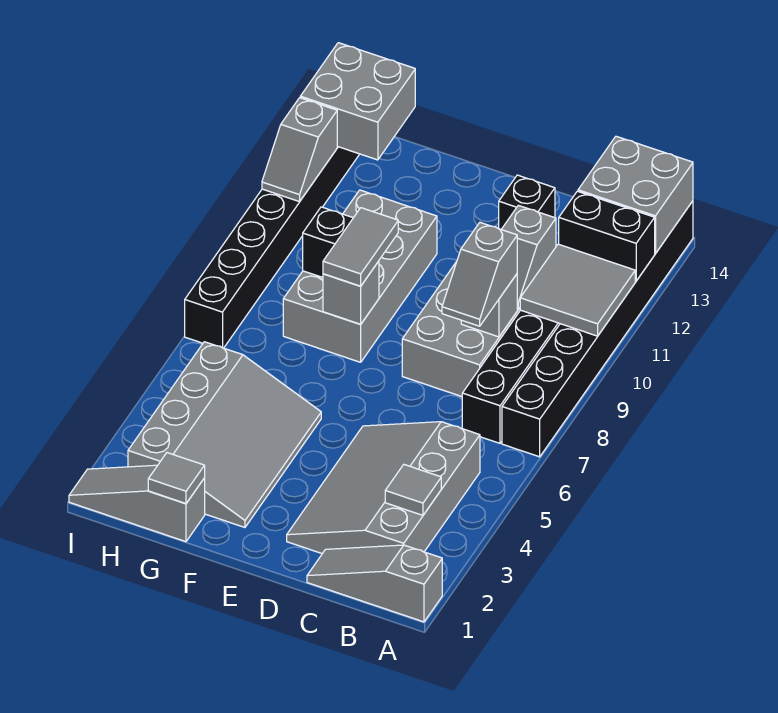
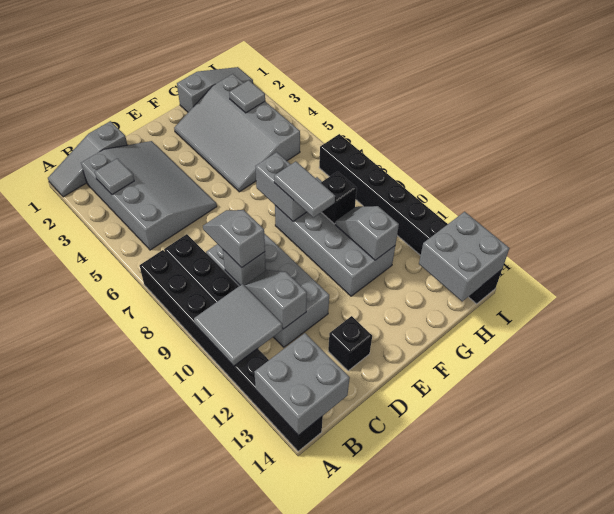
grey slope A1:C1 level 1 top A -> grey slope A1:C1 level 1 top C
black brick A12:B12 level 2 -> none
grey brick F8 level 2 -> grey brick F7:F8 level 2
grey tile G1 level 2 -> grey tile H3 level 2
grey slope I11:I12 level 2 top 12 -> grey slope G10:G11 level 2 top 11

